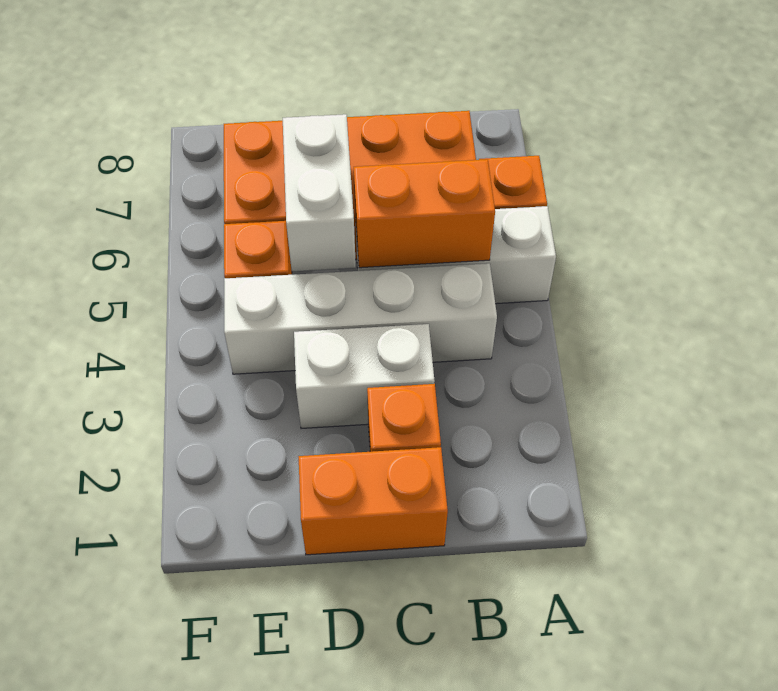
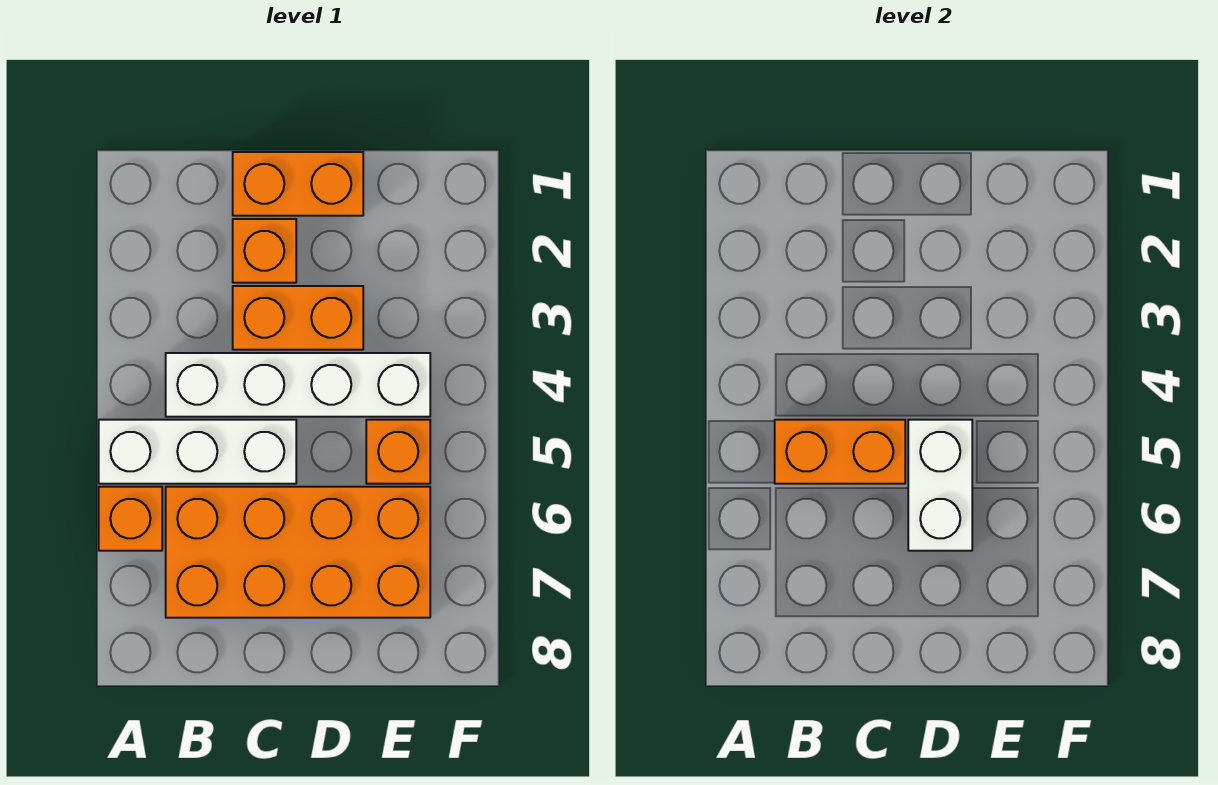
white brick C3:D3 level 1 -> orange brick C3:D3 level 1

